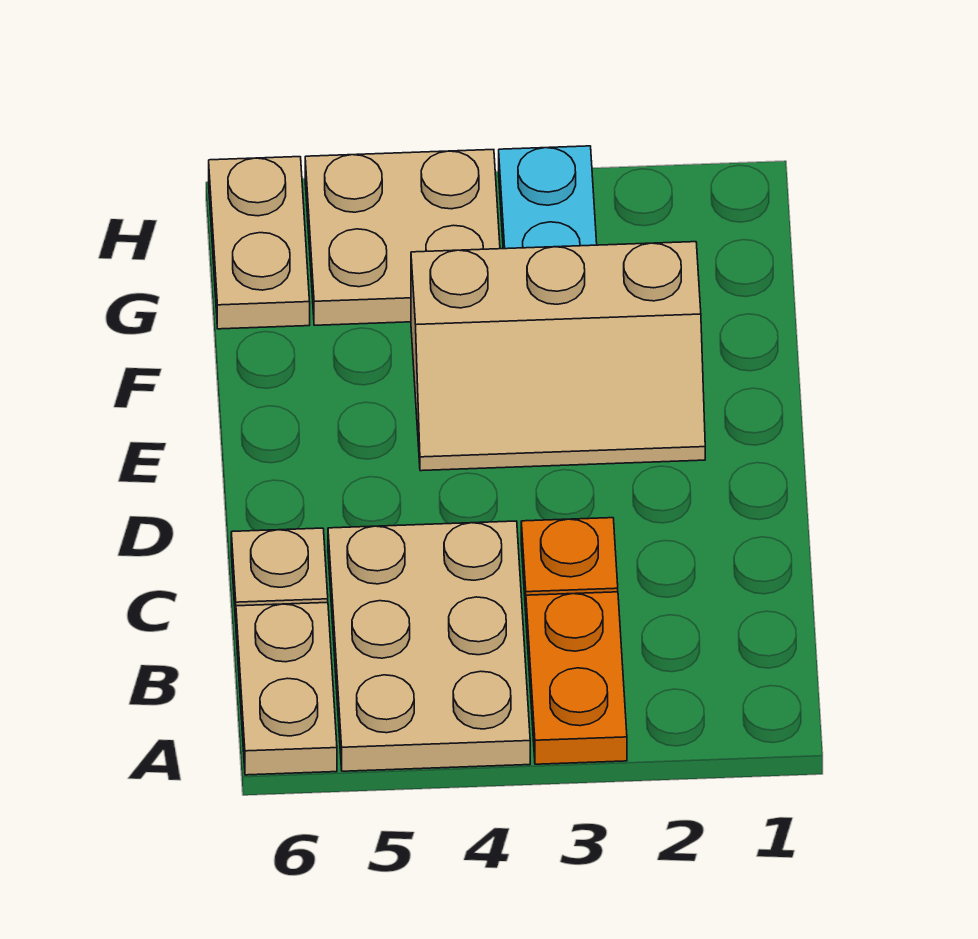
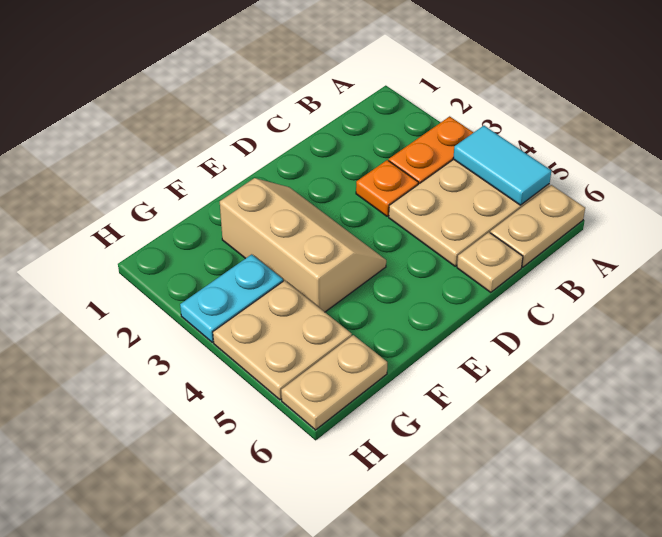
none -> cyan tile A4:A5 level 2

